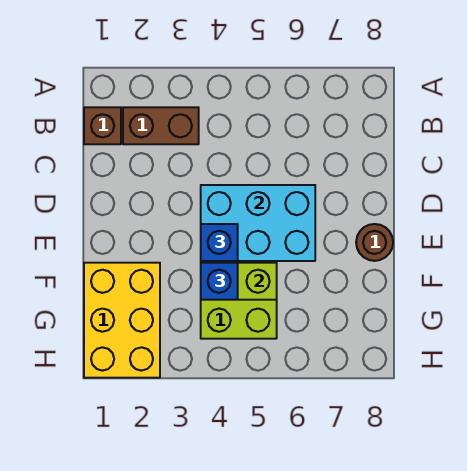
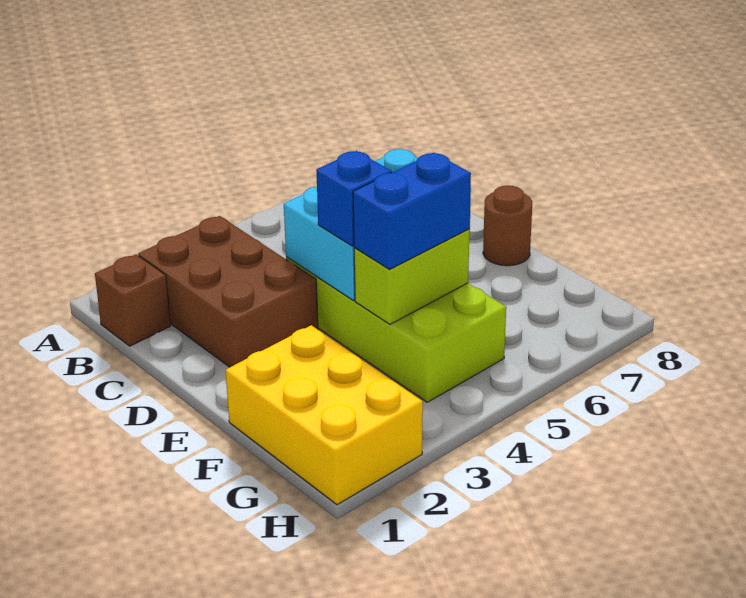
brown brick B2:B3 level 1 -> brown brick B2:D3 level 1
blue brick F4 level 3 -> blue brick F4:F5 level 3

